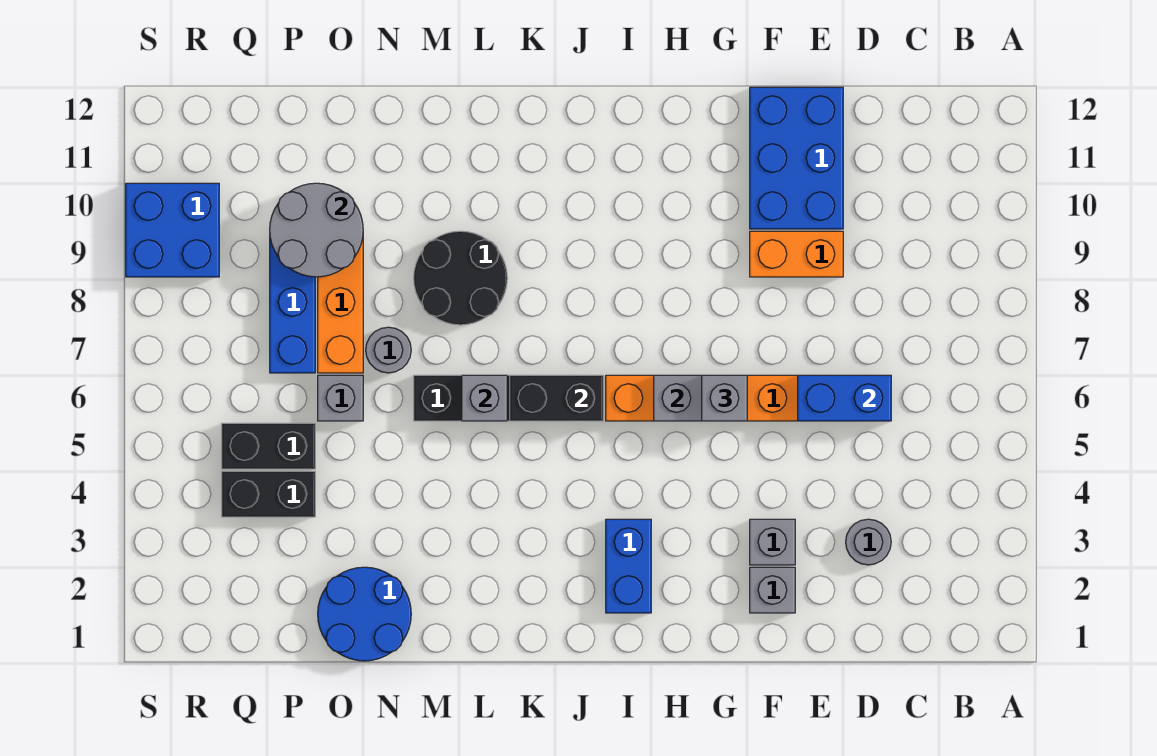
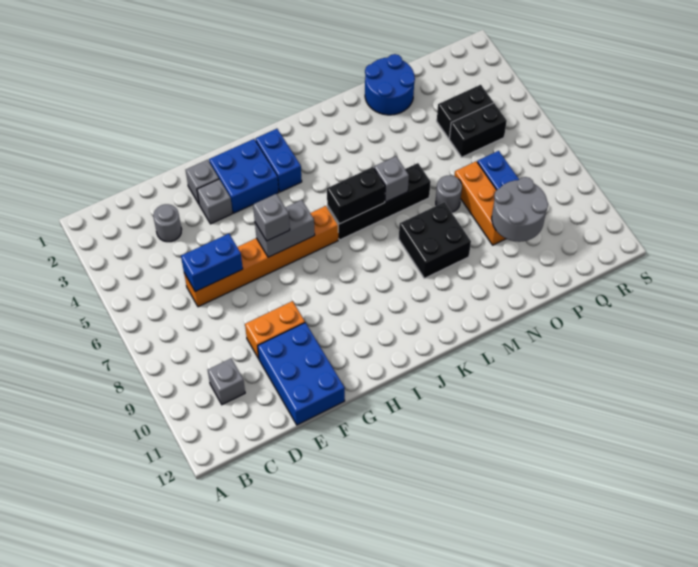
black round brick L8:M9 level 1 -> black brick L8:M9 level 1
grey brick O6 level 1 -> grey brick C10 level 1
blue brick R9:S10 level 1 -> blue brick G2:H3 level 1

